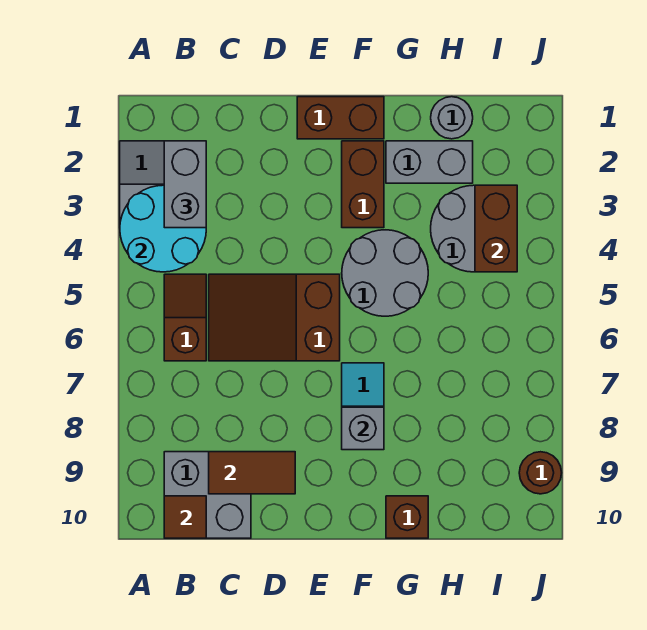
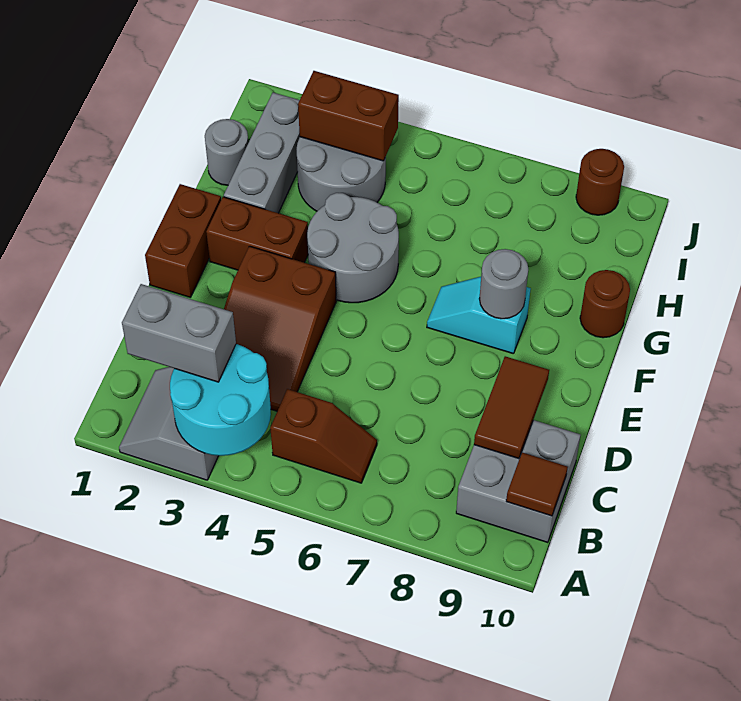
brown slope B5:B6 level 1 top 6 -> brown slope B5:B6 level 1 top 5
brown slope C5:E6 level 1 top E -> brown slope C3:E4 level 1 top E
grey brick F8 level 2 -> grey round brick F8 level 2
grey brick G2:H2 level 1 -> grey brick G2:I2 level 1
brown brick G10 level 1 -> brown round brick G10 level 1

